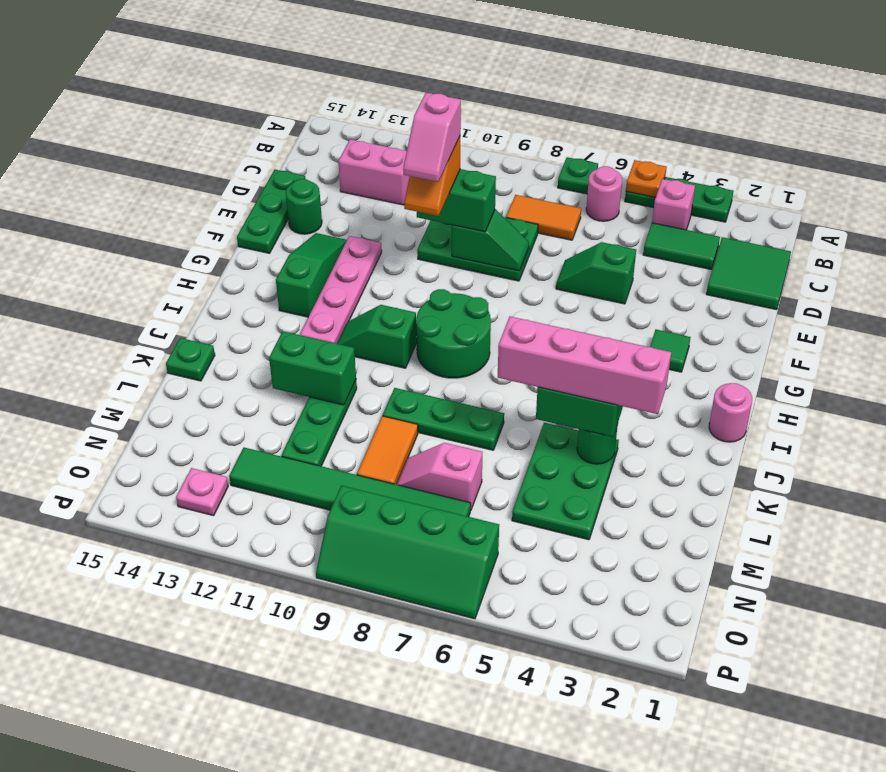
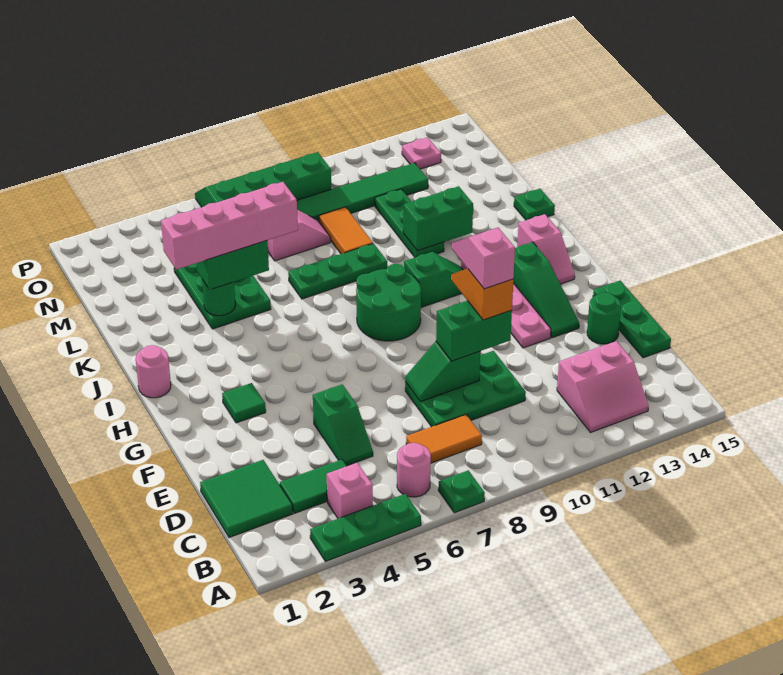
orange plate A5 level 2 -> none
green slope E5:E6 level 1 top 5 -> green slope D5:E5 level 1 top E
none -> pink slope H14:I14 level 1 top I

